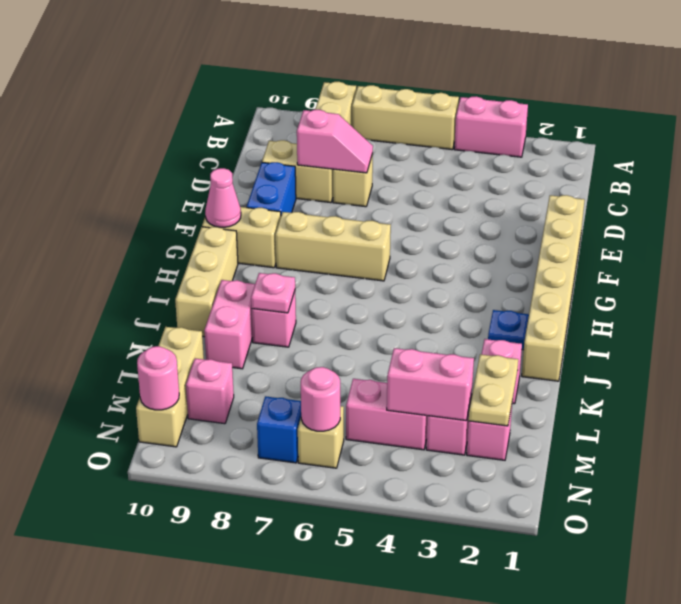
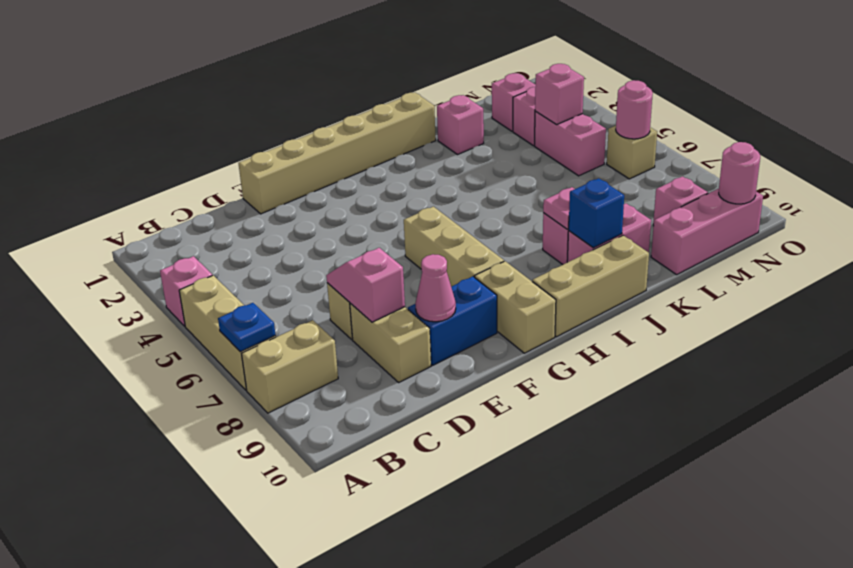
pink brick A3:A4 level 1 -> pink brick A4 level 1
pink cone G10 level 2 -> pink cone E9 level 2
blue plate I2 level 1 -> blue plate A7 level 2
tan plate L2:M2 level 2 -> none
tan brick L10:N10 level 1 -> pink brick L10:N10 level 1
pink brick M3:M4 level 2 -> pink brick M4 level 2
blue brick N7 level 1 -> blue brick J9 level 2

